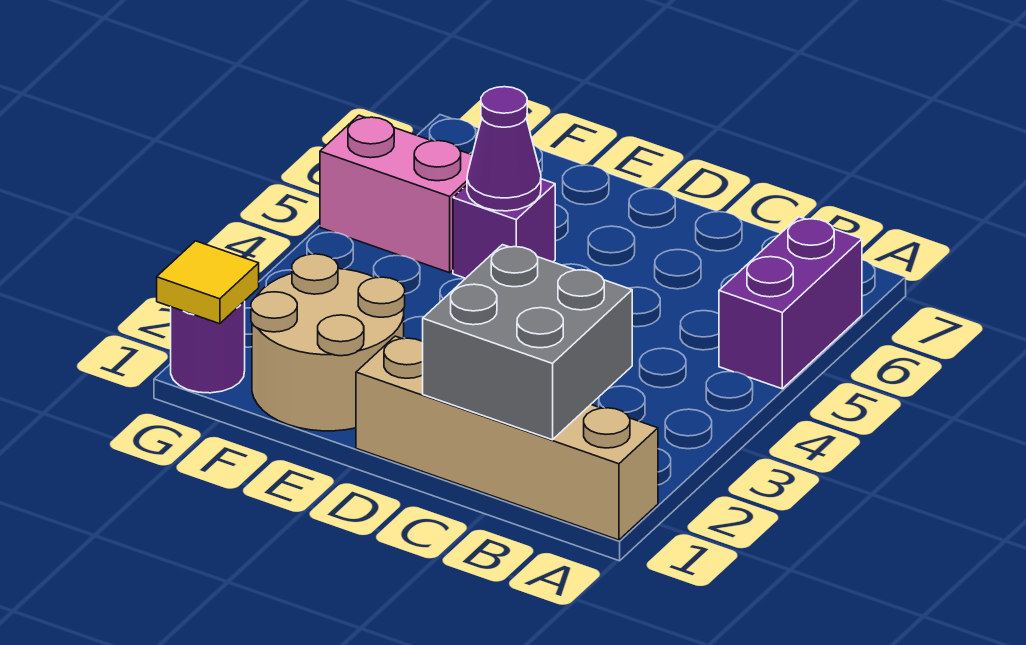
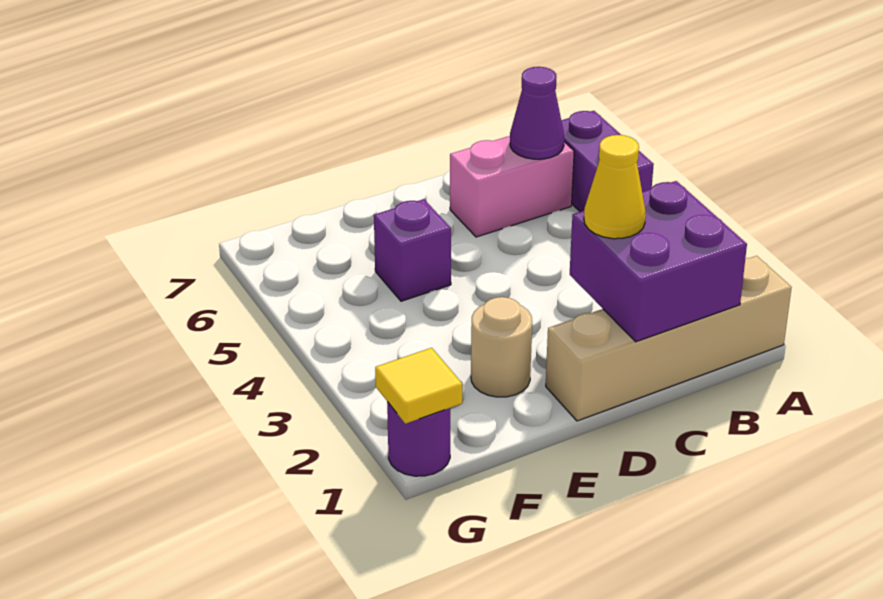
grey brick B1:C2 level 2 -> purple brick B1:C2 level 2
none -> yellow cone C2 level 3
tan round brick E1:F2 level 1 -> tan round brick E2 level 1
purple cone E5 level 2 -> purple cone B6 level 2
pink brick F5:G5 level 1 -> pink brick B6:C6 level 1

